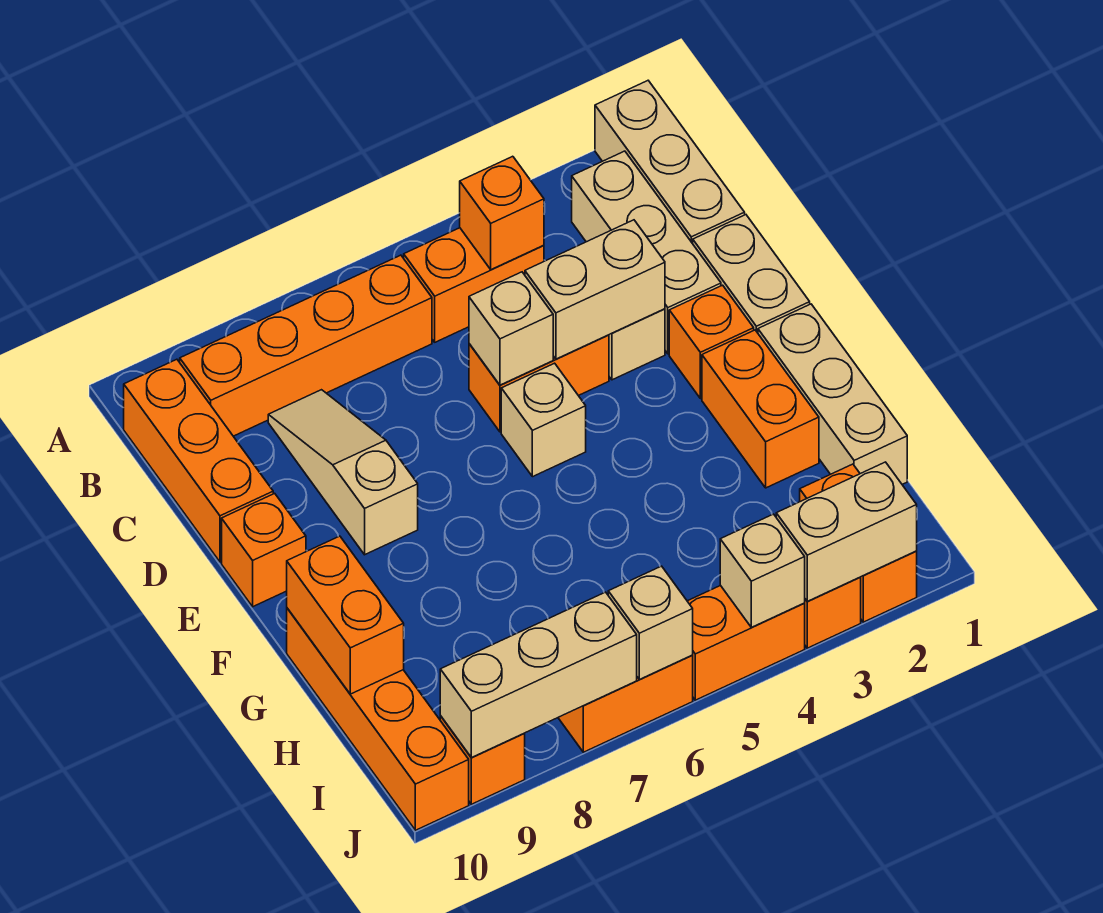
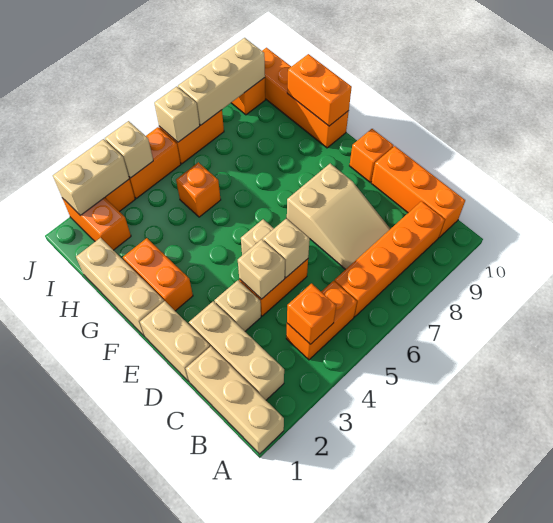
tan slope C8:E8 level 1 top E -> tan slope C7:E8 level 1 top E
tan brick D3:D4 level 2 -> tan brick D4 level 2
orange brick E2 level 1 -> orange brick H5 level 1

